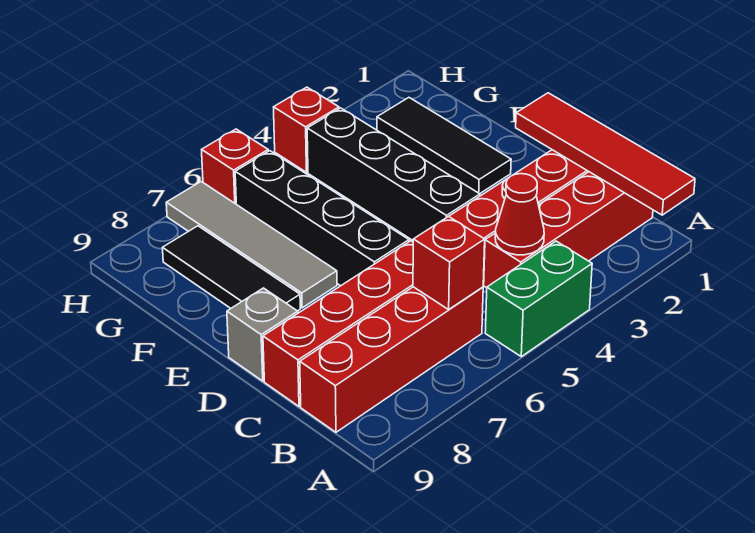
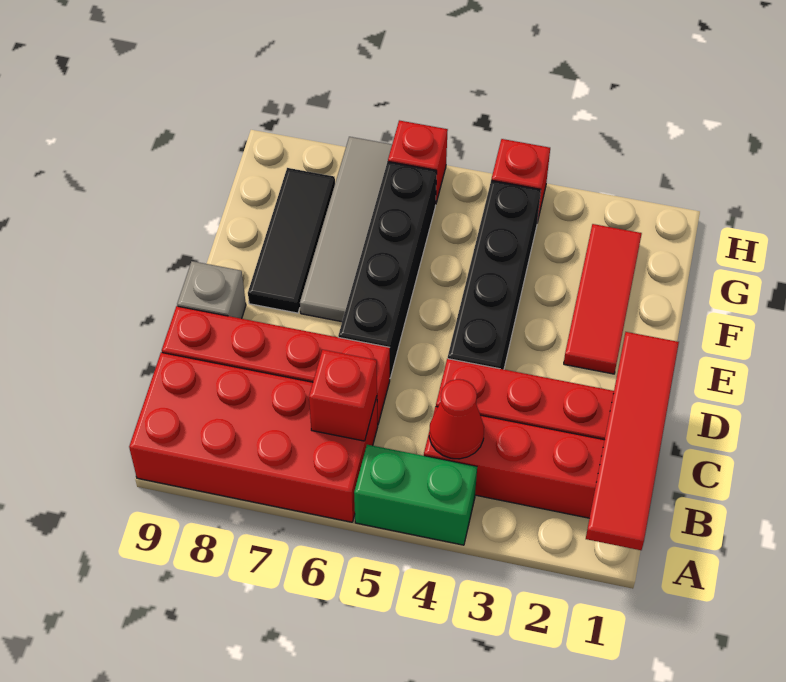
red brick B6:B9 level 1 -> red brick A6:B9 level 1
black tile E2:G2 level 1 -> red tile E2:G2 level 1

